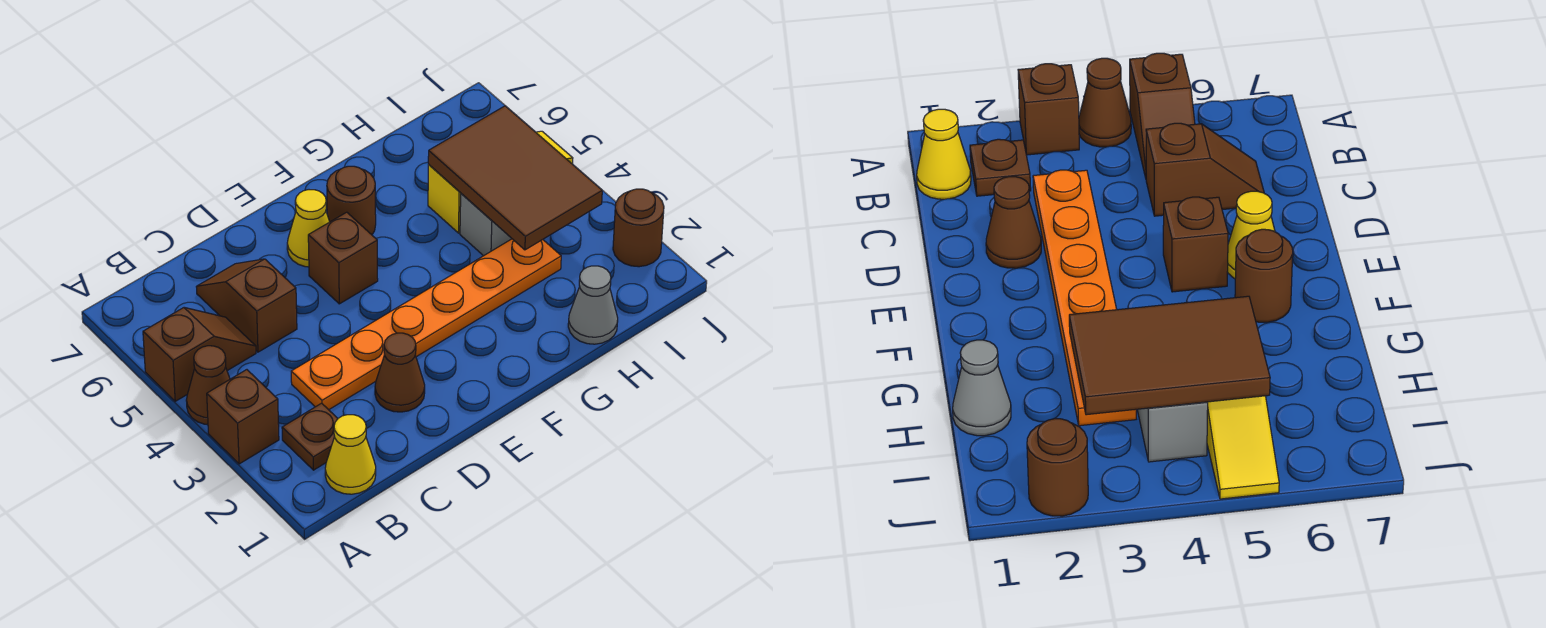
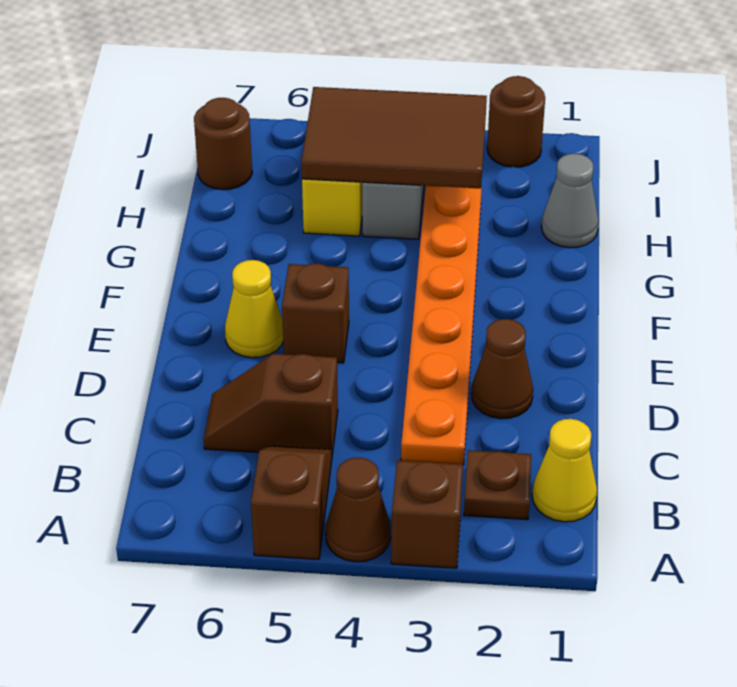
brown round brick F6 level 1 -> brown round brick I7 level 1

